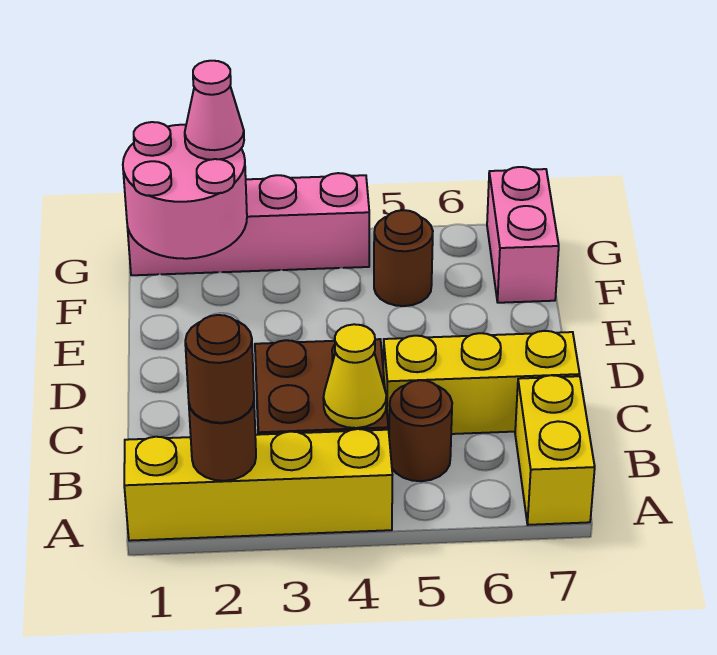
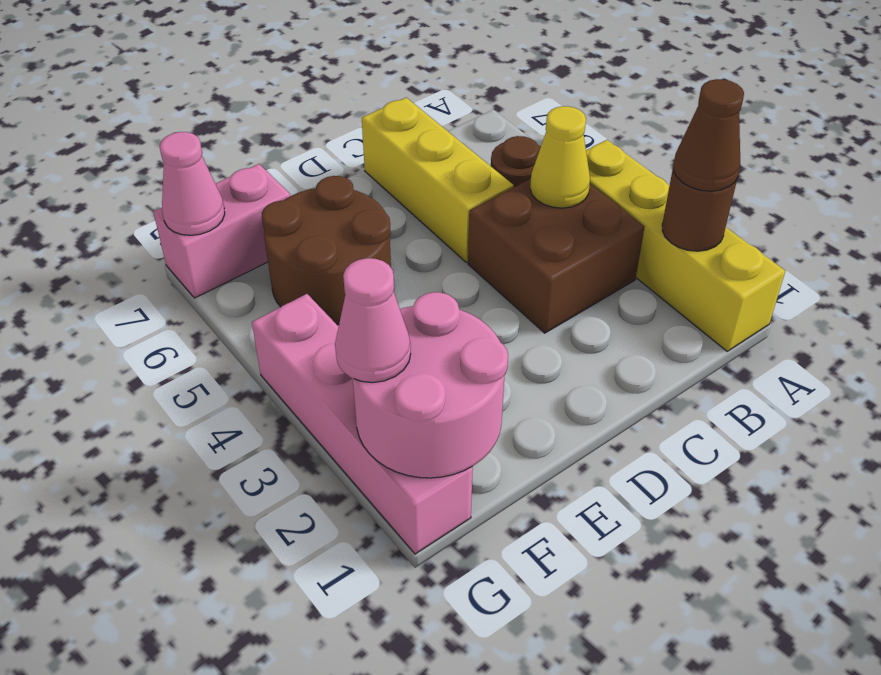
brown round brick A2 level 3 -> brown cone A2 level 3
yellow brick A7:B7 level 1 -> none
brown round brick F5 level 1 -> brown round brick E5:F6 level 1
none -> pink cone G7 level 2

